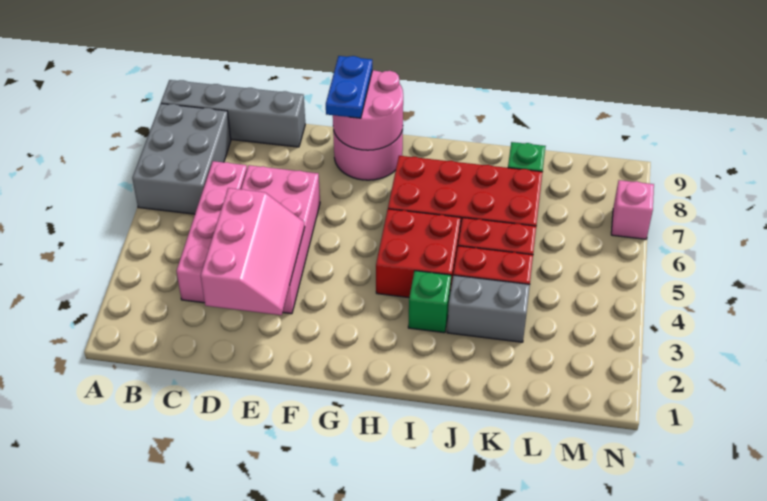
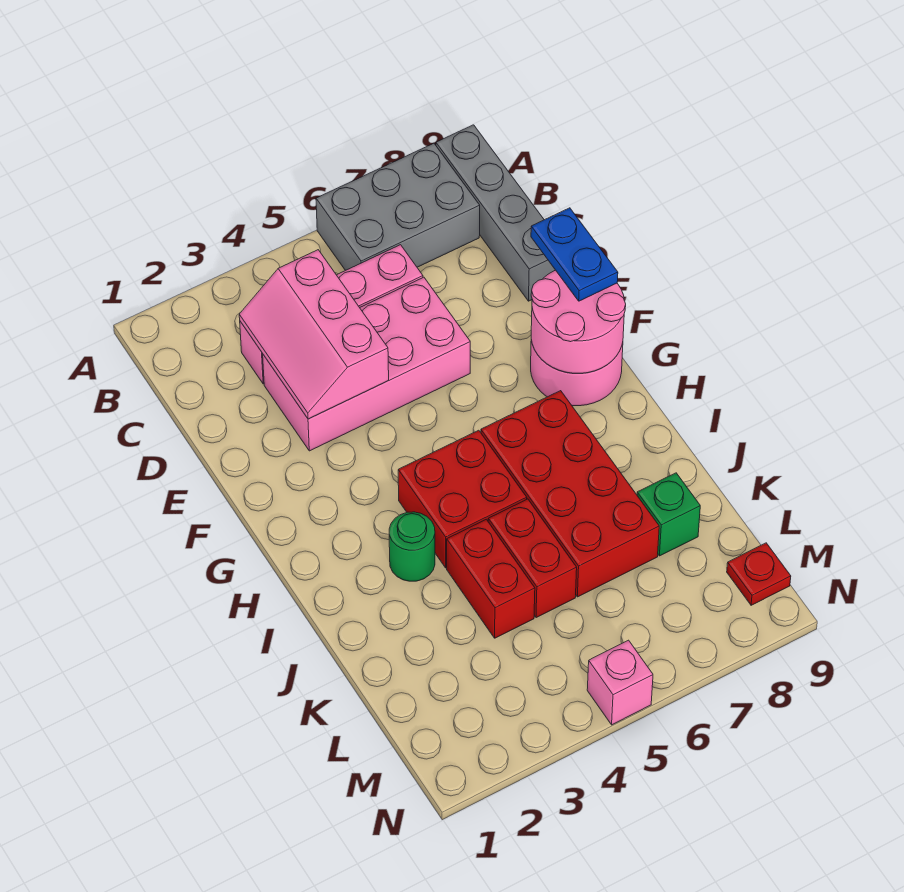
pink slope D2:E4 level 2 top D -> pink slope C3:E4 level 2 top 4
blue plate F8:F9 level 3 -> blue plate E9:F9 level 3
green brick I3 level 1 -> green round brick I3 level 1
grey brick J3:K3 level 1 -> none
none -> red plate M9 level 1
pink brick N7 level 1 -> pink brick N5 level 1

